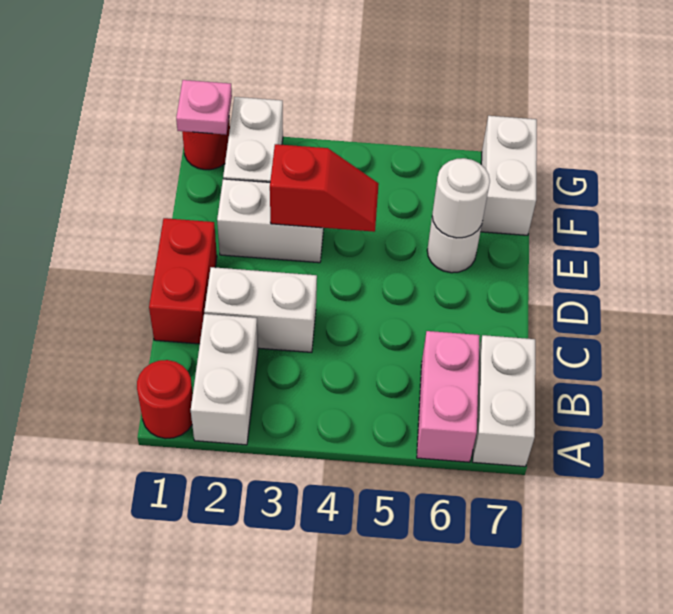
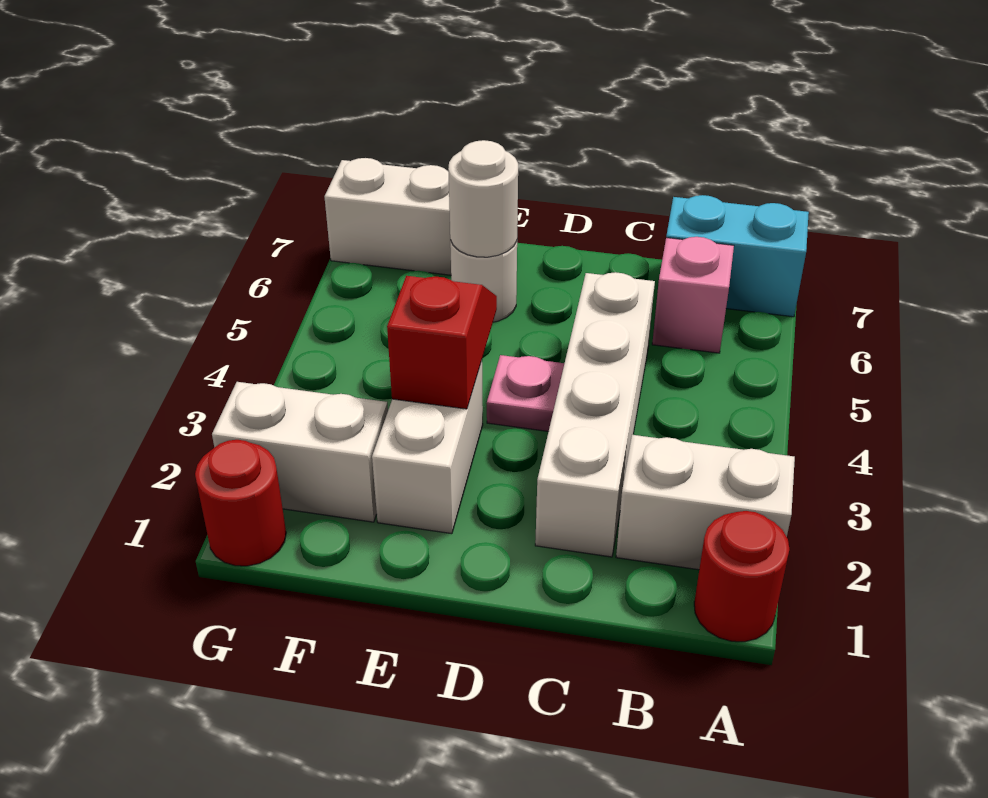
pink brick A6:B6 level 1 -> pink brick B6 level 1
white brick A7:B7 level 1 -> cyan brick A7:B7 level 1
red brick C1:D1 level 1 -> none
white brick C2:C3 level 1 -> white brick C2:C5 level 1
pink plate G1 level 2 -> pink plate D4 level 1

